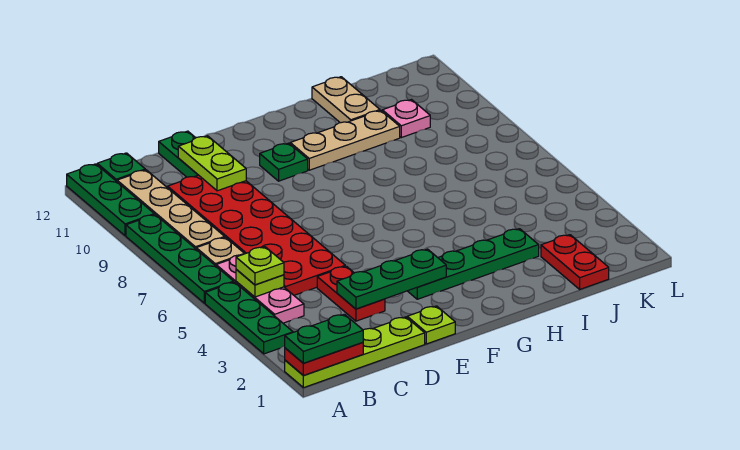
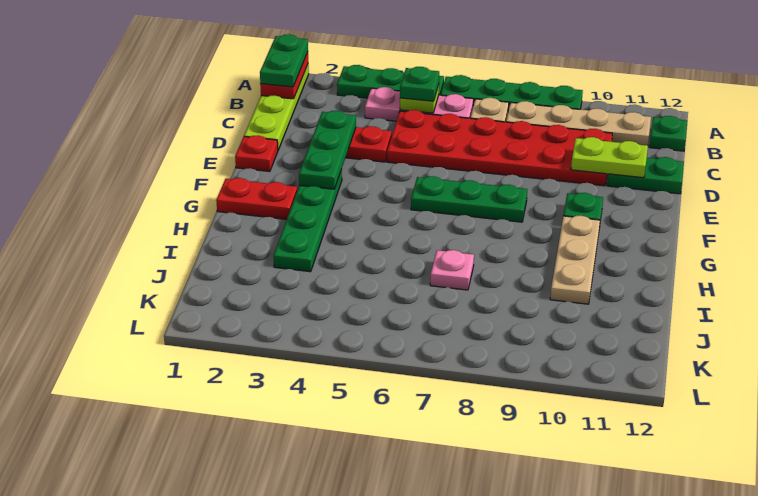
green plate A10:A12 level 1 -> green plate F6:F8 level 1
lime plate B5 level 3 -> green plate B5 level 3
lime plate E1 level 1 -> red plate E1 level 1
tan plate I11:I12 level 1 -> none
red plate J1:J2 level 1 -> red plate G1:G2 level 1
pink plate J10 level 1 -> pink plate I7 level 1

